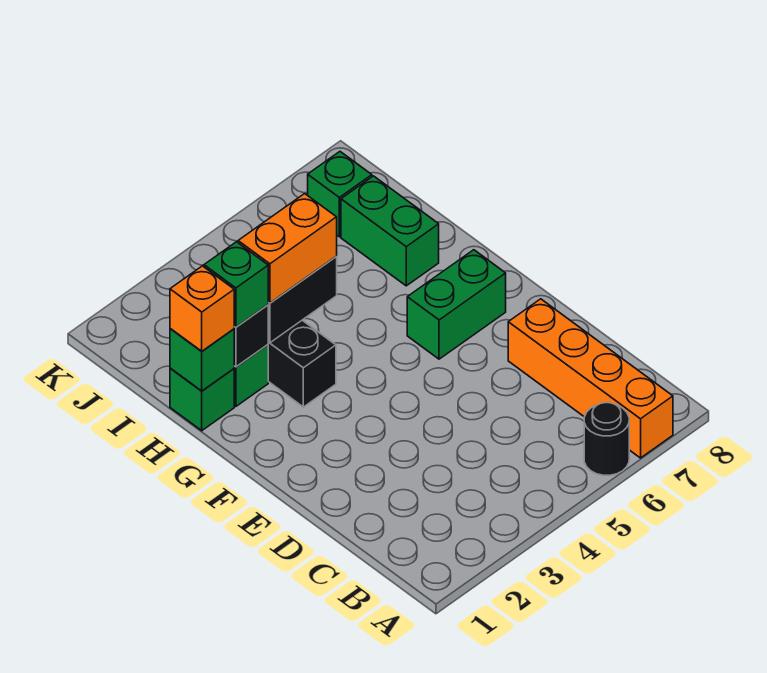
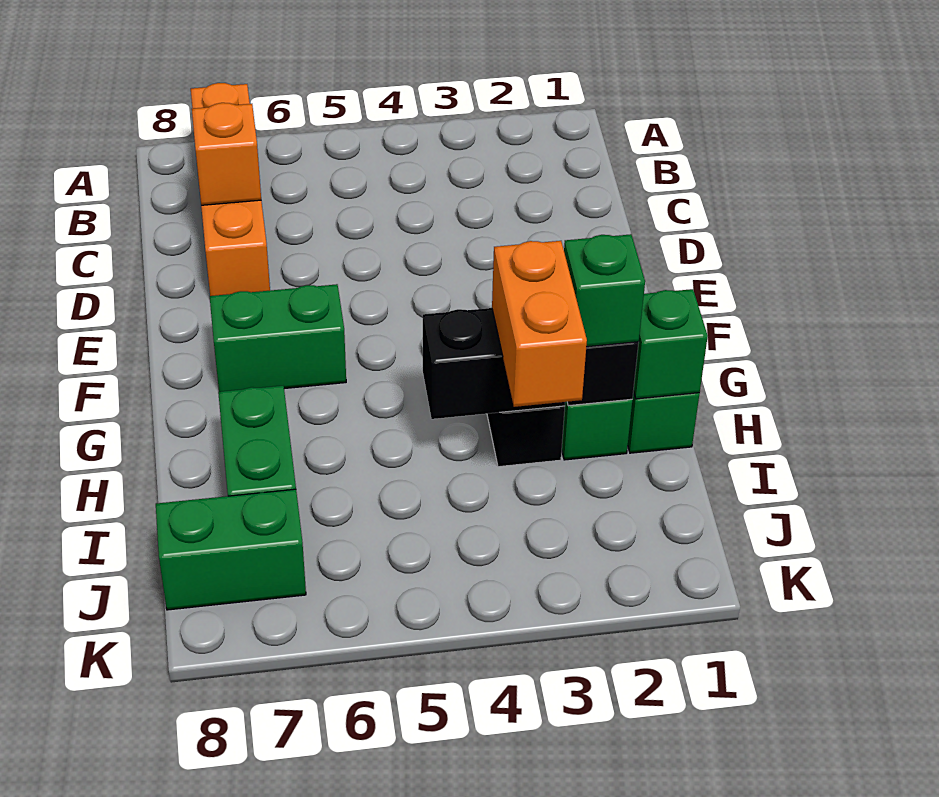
black round brick A6 level 1 -> none
orange brick H1 level 3 -> orange brick C7 level 2
orange brick H3:H4 level 3 -> orange brick H3:I3 level 3
green brick J7 level 1 -> green brick J7:J8 level 1

